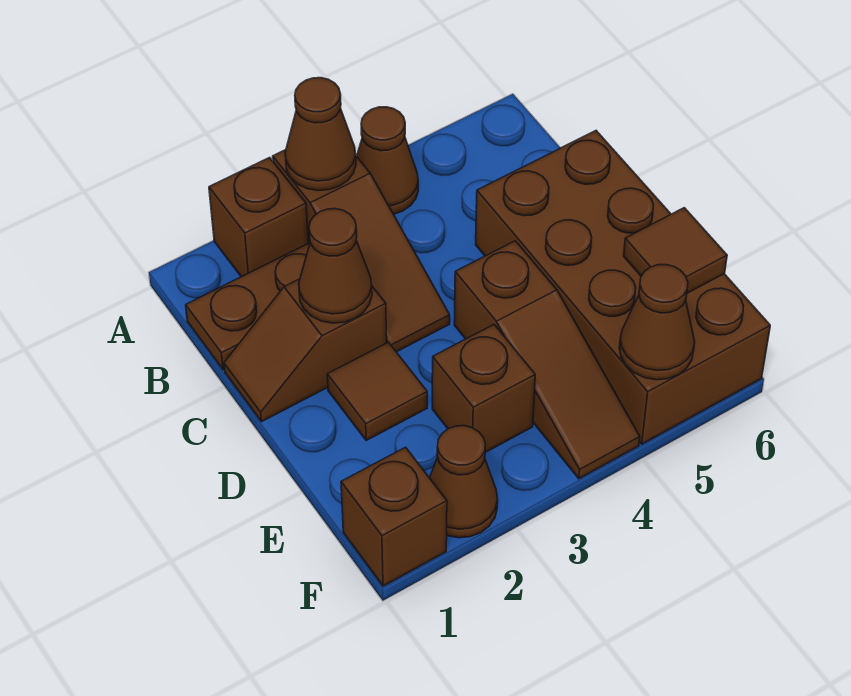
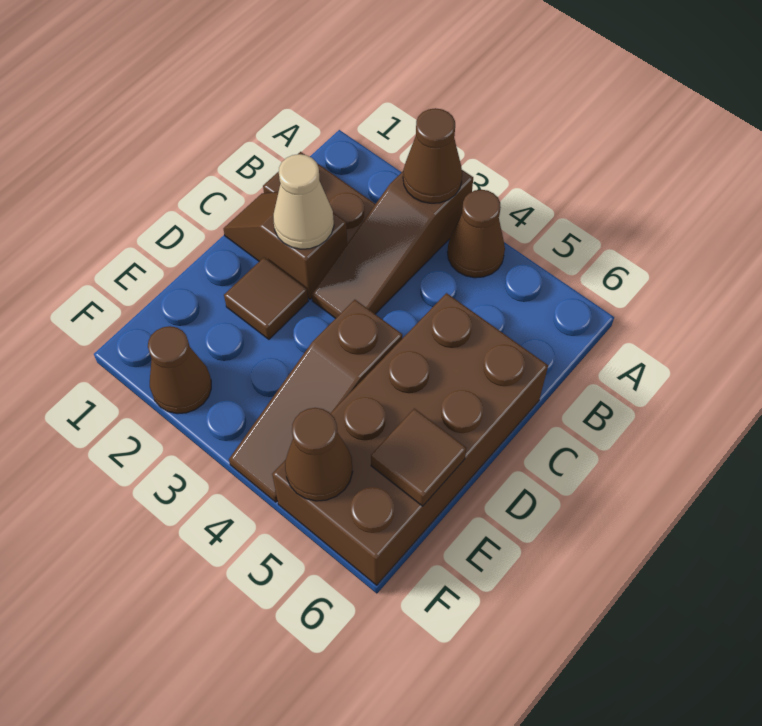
brown brick A2 level 1 -> none
brown cone C2 level 2 -> tan cone C2 level 2
brown brick E3 level 1 -> none
brown brick F1 level 1 -> none

